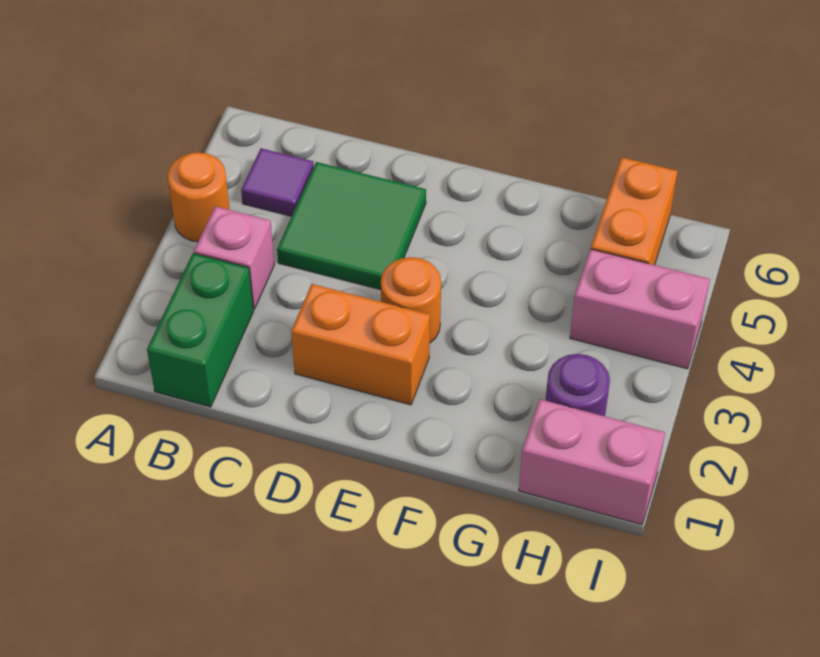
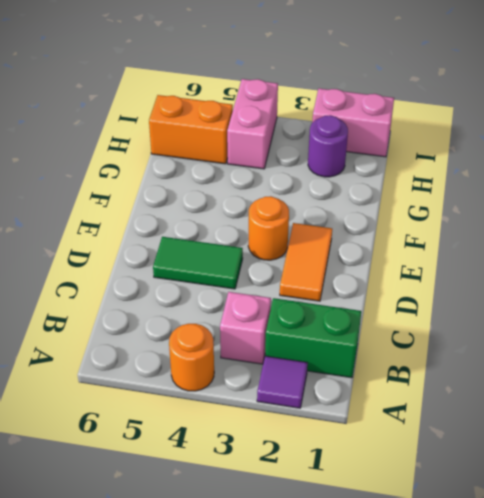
purple tile B5 level 1 -> purple tile A2 level 1
green tile C4:D5 level 1 -> green tile D4:D5 level 1
orange brick D2:E2 level 1 -> orange tile D2:E2 level 1
pink brick H1:I1 level 1 -> pink brick I1:I2 level 1

